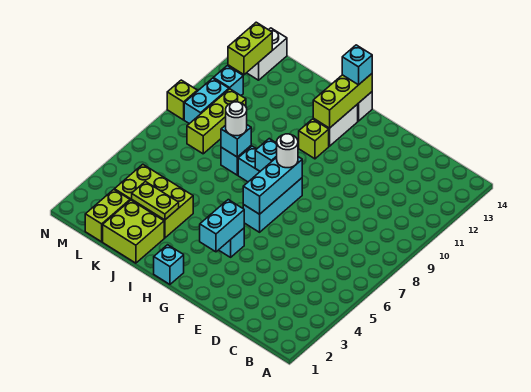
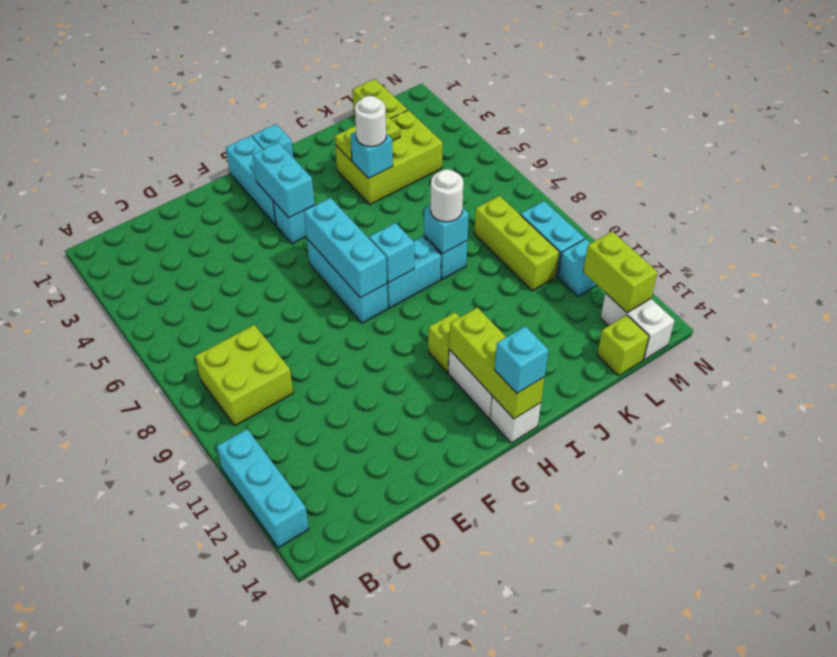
none -> cyan brick A11:A13 level 1
none -> cyan brick G1:G3 level 1
white round brick G8 level 3 -> white round brick J4 level 3
lime brick J1:K2 level 1 -> lime brick B8:C9 level 1
none -> cyan brick J4 level 2
lime brick N9 level 1 -> lime brick L14 level 1

